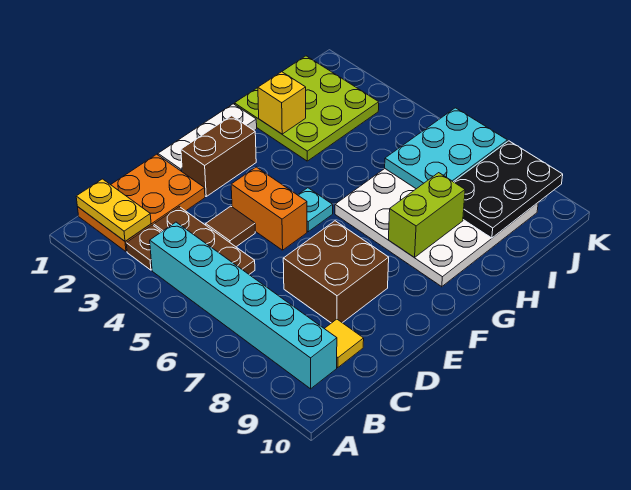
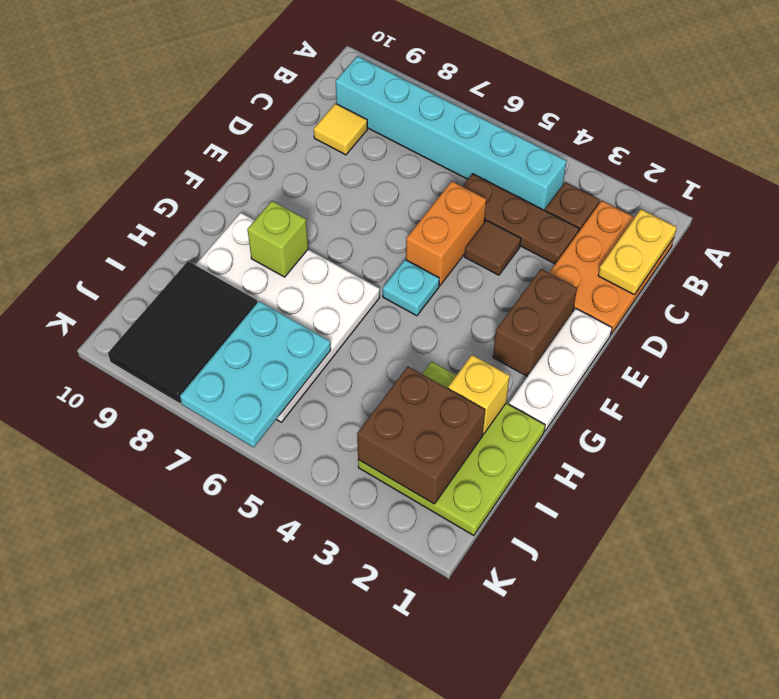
yellow plate B1:B2 level 2 -> yellow plate B1:C1 level 2
brown brick D7:E8 level 1 -> brown brick I2:J3 level 2
orange brick E4:E5 level 1 -> orange brick D5:E5 level 1
lime brick G8:H8 level 2 -> lime brick G8 level 2
black plate I8:K9 level 2 -> black tile I8:K9 level 2

